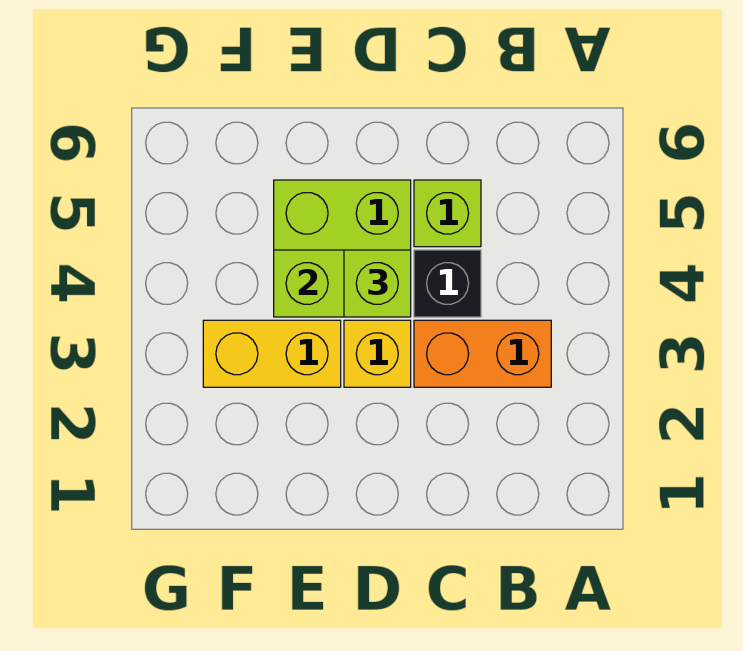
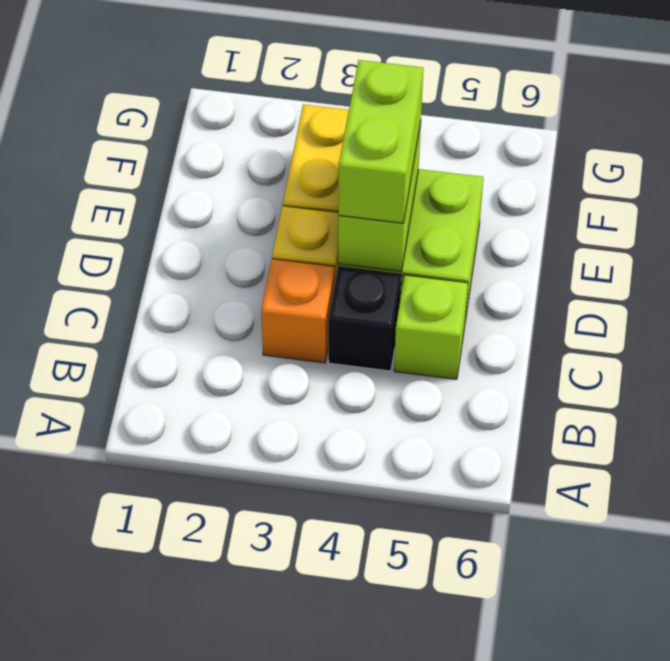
orange brick B3:C3 level 1 -> orange brick C3 level 1
lime brick D4 level 3 -> lime brick D4:E4 level 3

